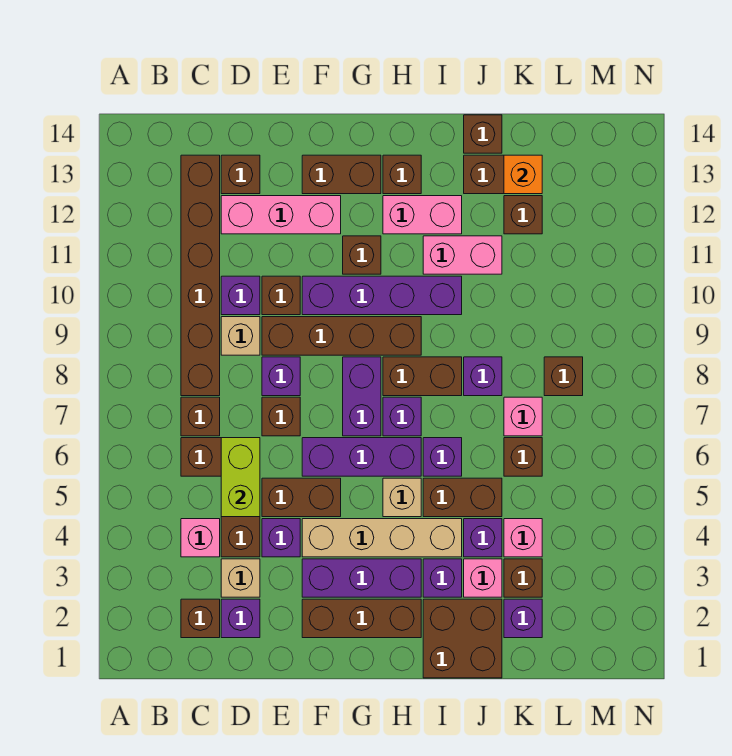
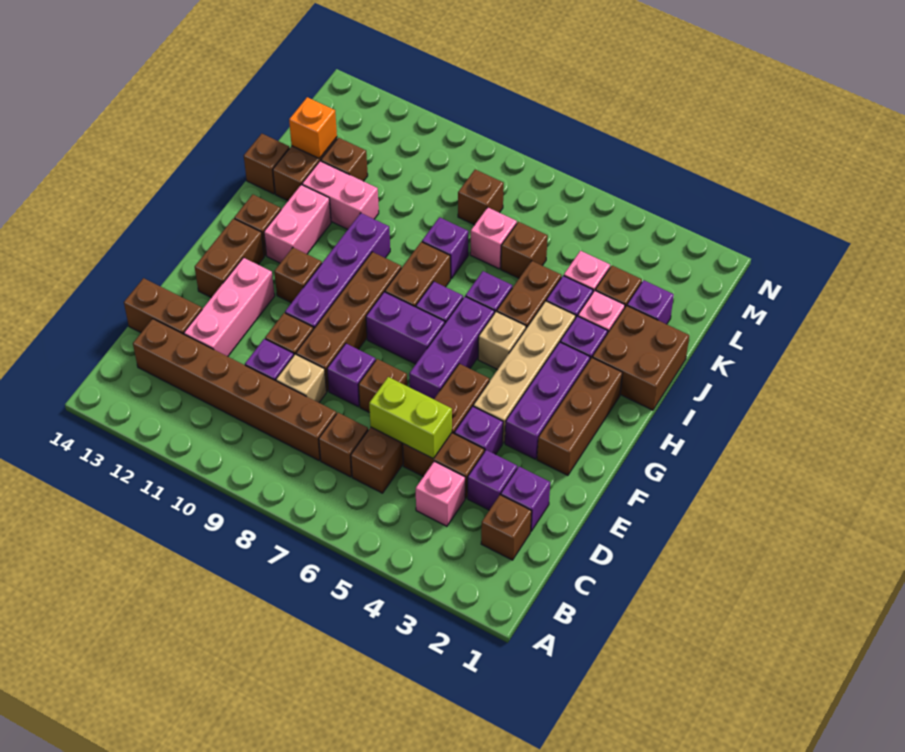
tan brick D3 level 1 -> purple brick D3 level 1
brown brick D13 level 1 -> brown brick D13:D14 level 1
pink brick I11:J11 level 1 -> pink brick J11:J12 level 1

